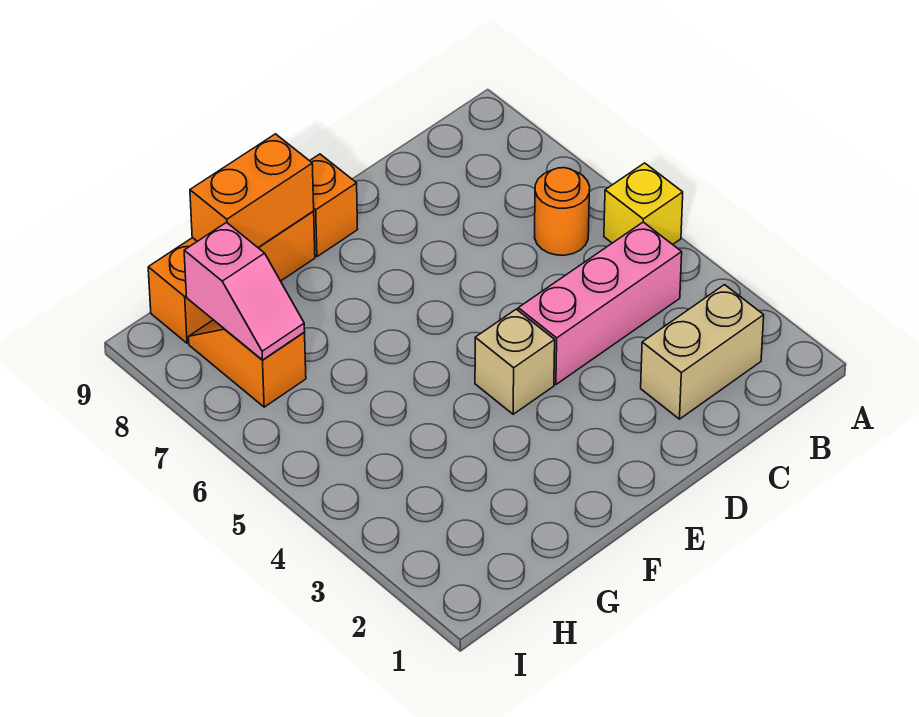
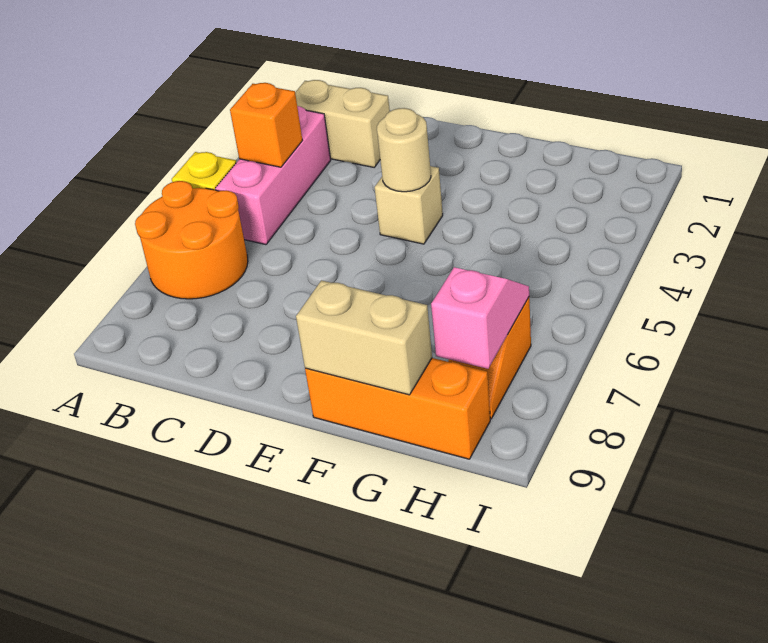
pink brick B4:D4 level 1 -> pink brick B3:B5 level 1
orange round brick B6 level 1 -> orange round brick A6:B7 level 1
none -> tan round brick E4 level 2
orange brick E9 level 1 -> orange brick B4 level 2
orange brick F9:G9 level 2 -> tan brick F9:G9 level 2

